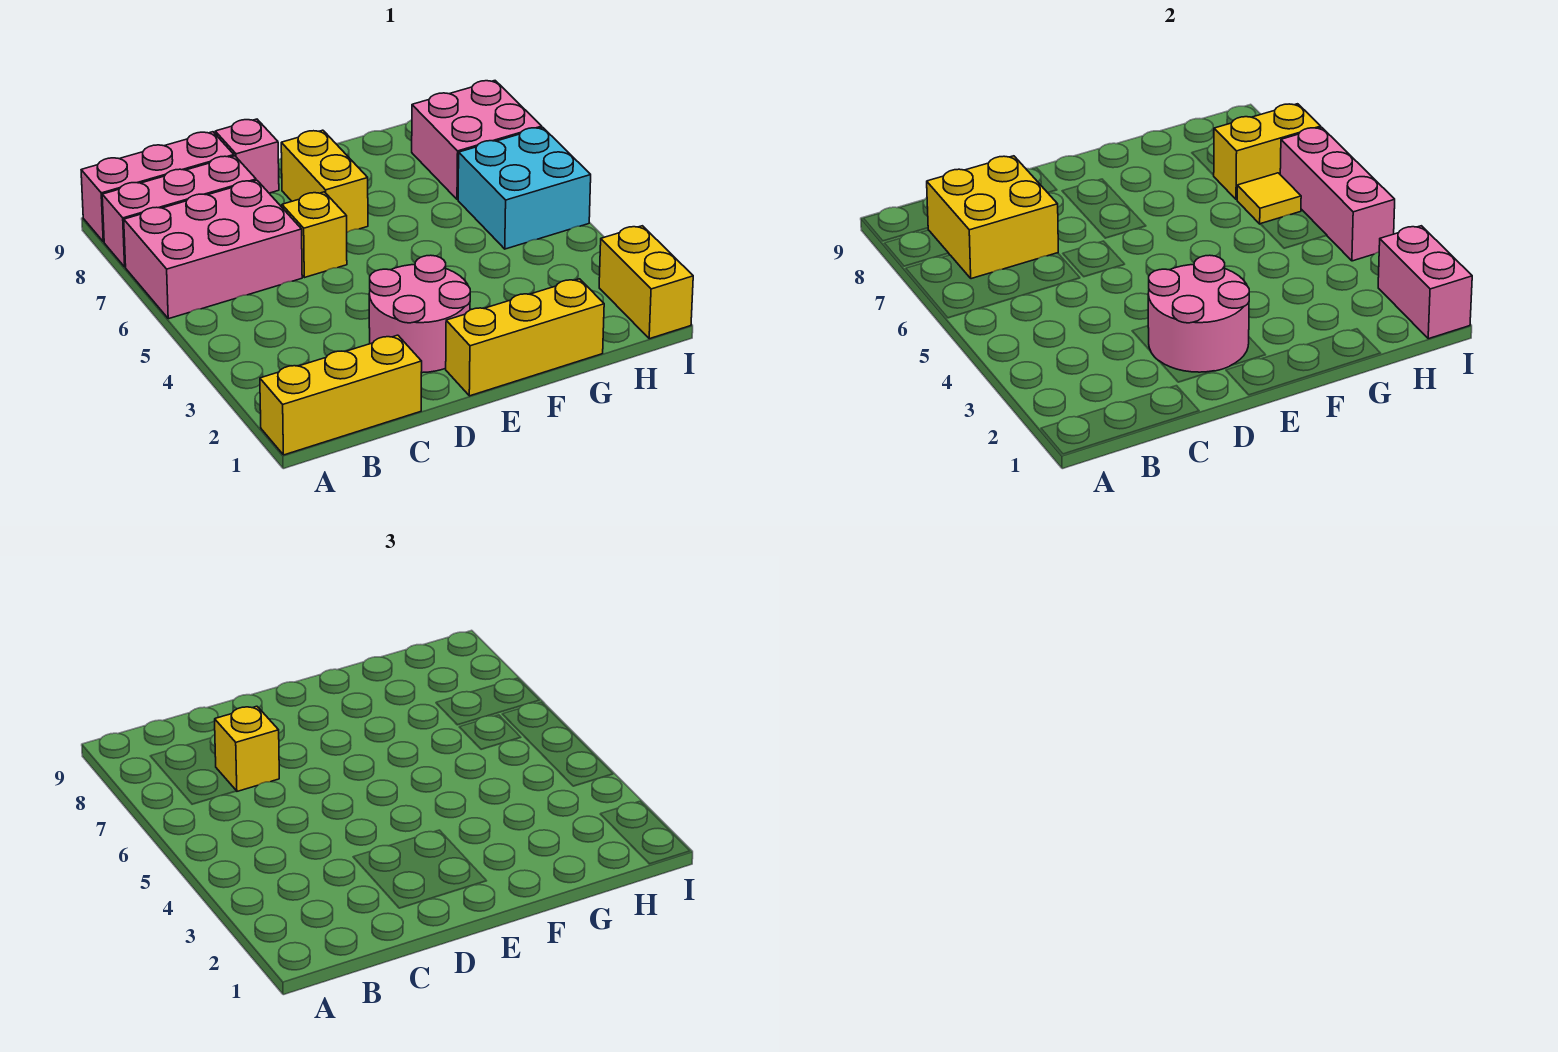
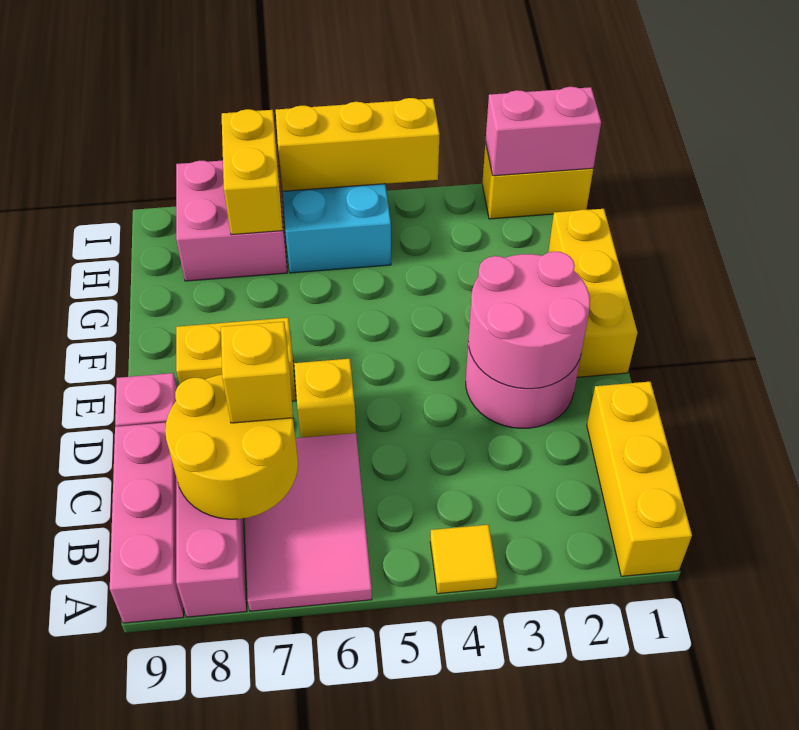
pink brick A6:C7 level 1 -> pink tile A6:C7 level 1
yellow brick B7:C8 level 2 -> yellow round brick B7:C8 level 2
yellow tile H6 level 2 -> yellow tile A4 level 1
pink brick I4:I6 level 2 -> yellow brick I4:I6 level 2

